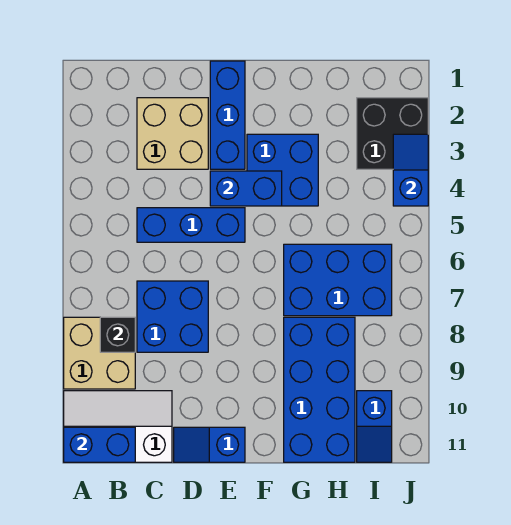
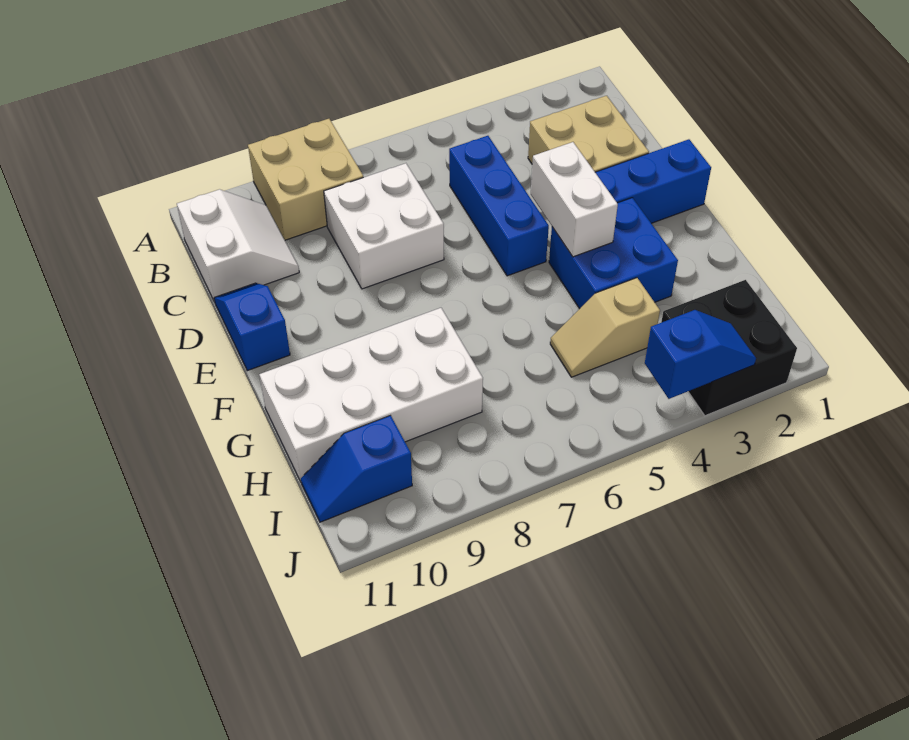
white slope A10:C11 level 1 top 11 -> white slope B10:C11 level 1 top 11
blue brick A11:B11 level 2 -> none
black brick B8 level 2 -> none
blue brick C7:D8 level 1 -> white brick C7:D8 level 1
blue brick E4:F4 level 2 -> white brick E4:F4 level 2
blue brick G6:I7 level 1 -> none
blue brick G8:H11 level 1 -> white brick G8:H11 level 1
none -> tan slope H4:H5 level 1 top 4

